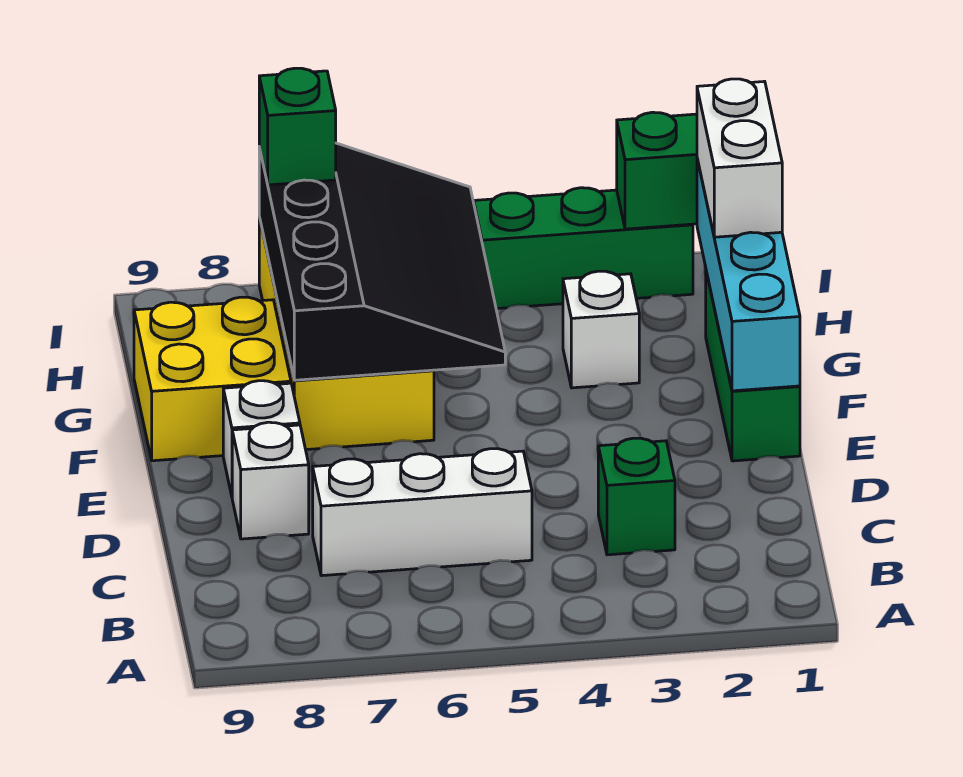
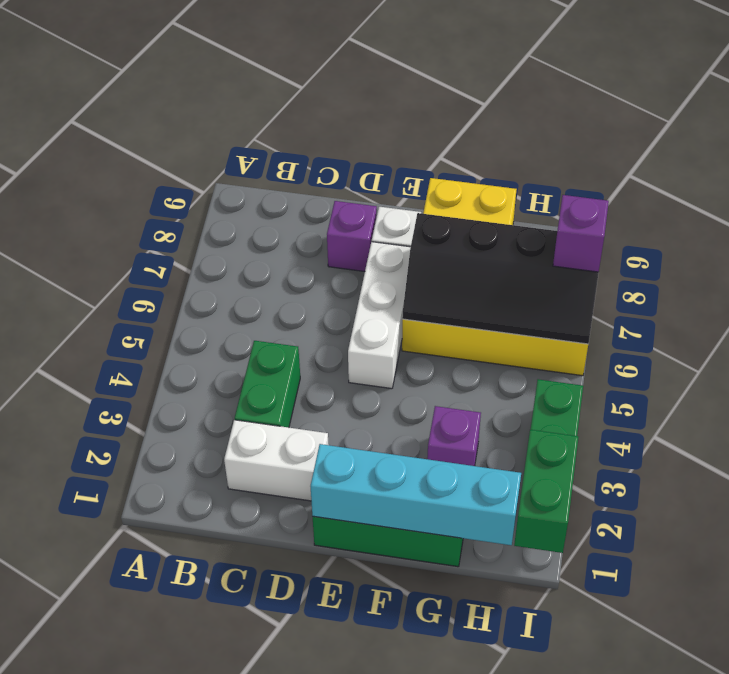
green brick C3 level 1 -> green brick C3:C4 level 1
white brick C5:C7 level 1 -> white brick E5:E7 level 1
white brick D8 level 1 -> purple brick D8 level 1
black slope F5:I7 level 2 top 7 -> black slope F6:I7 level 2 top 7
white brick G1:H1 level 3 -> white brick C2:D2 level 1
white brick G3 level 1 -> purple brick G3 level 1
green brick I7 level 3 -> purple brick I7 level 3

